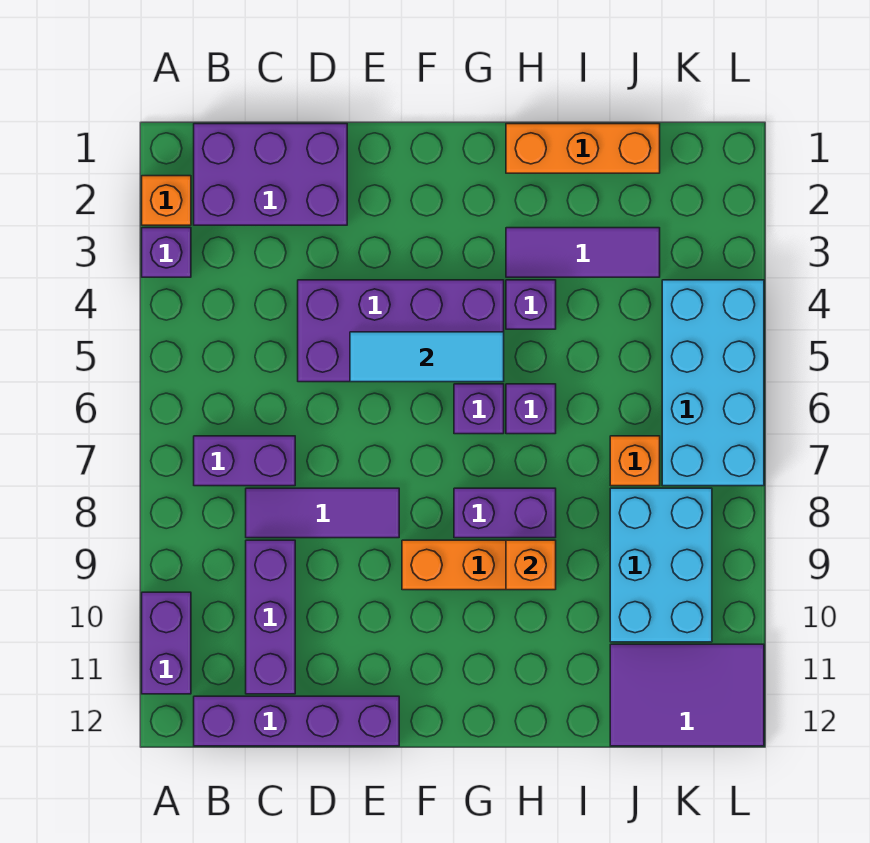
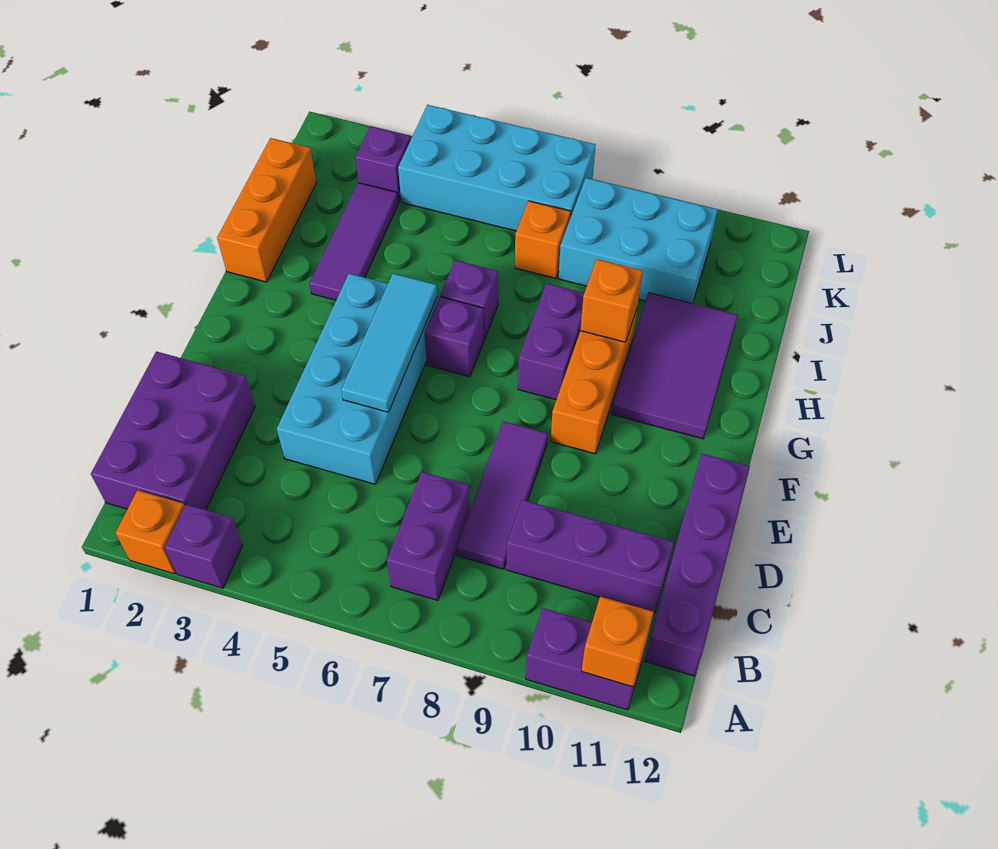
none -> orange brick A11 level 2
purple brick D4:G5 level 1 -> cyan brick D4:G5 level 1
purple brick H4 level 1 -> purple brick K3 level 1
purple tile J11:L12 level 1 -> purple tile G10:I11 level 1

